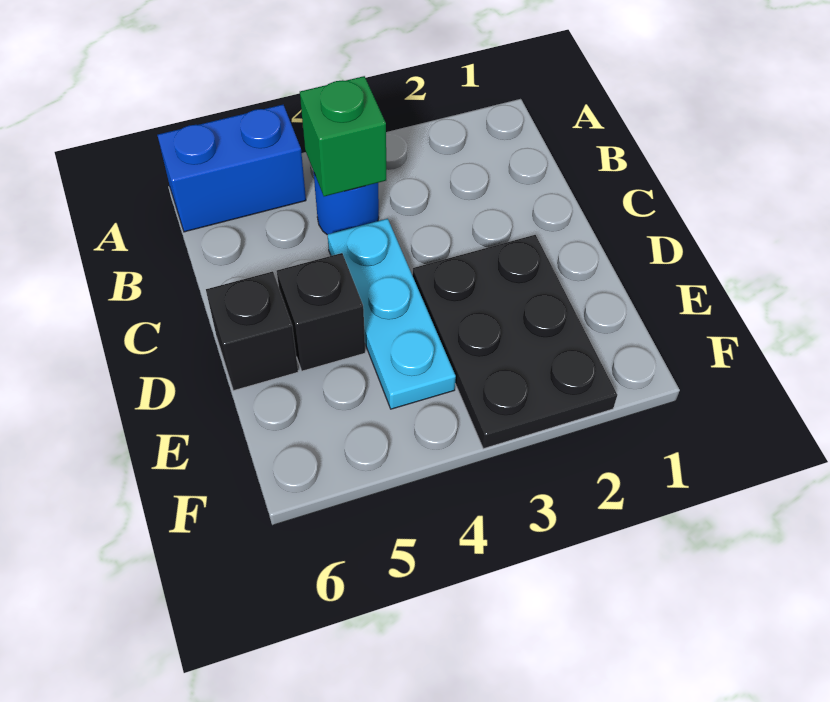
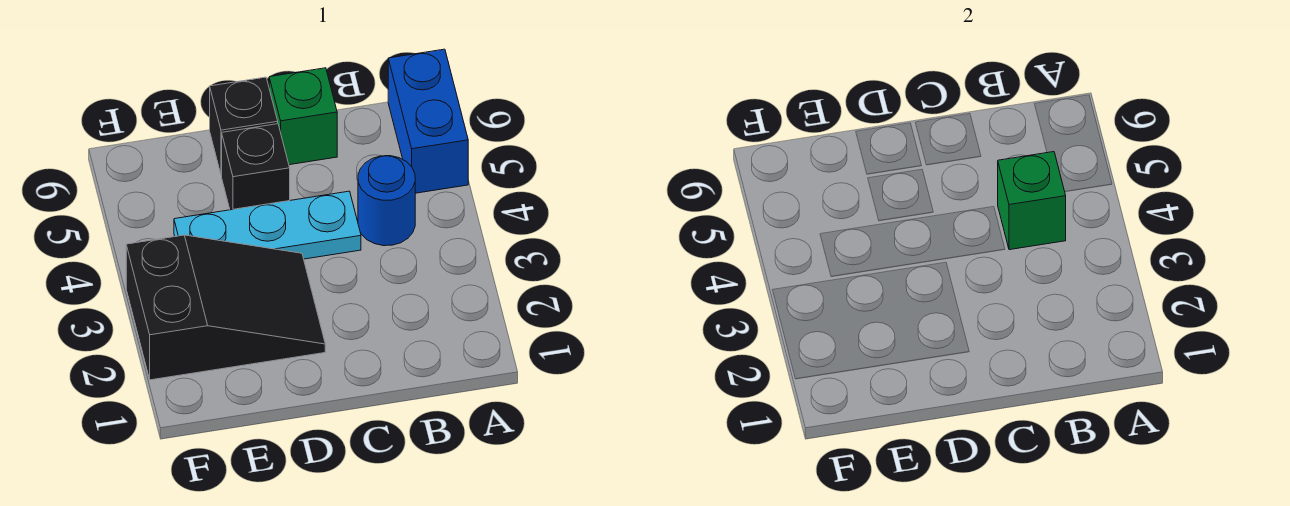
none -> green brick C6 level 1
black plate D2:F3 level 1 -> black slope D2:F3 level 1 top F

